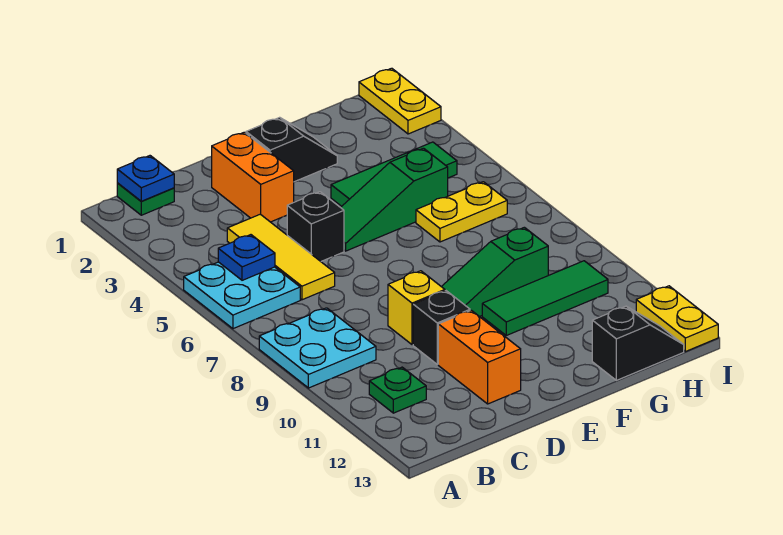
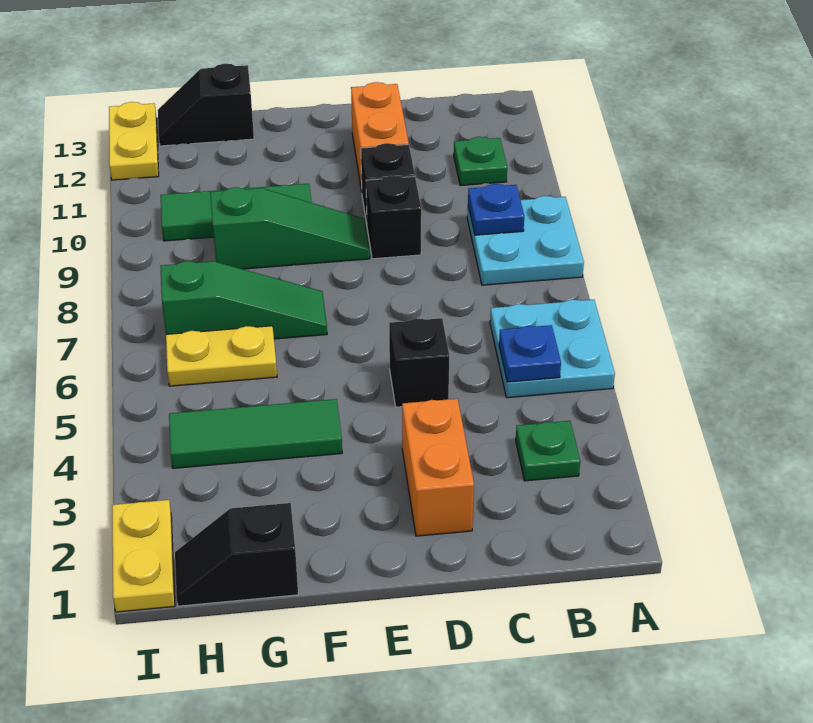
green plate B1 level 1 -> green plate B3 level 1
blue plate B1 level 2 -> blue plate B9 level 2
yellow tile C4:C6 level 1 -> none
yellow brick D9 level 1 -> black brick D9 level 1
black slope E2:F2 level 1 top E -> black slope G1:H1 level 1 top G
green slope E5:G5 level 1 top G -> green slope F7:H7 level 1 top H

